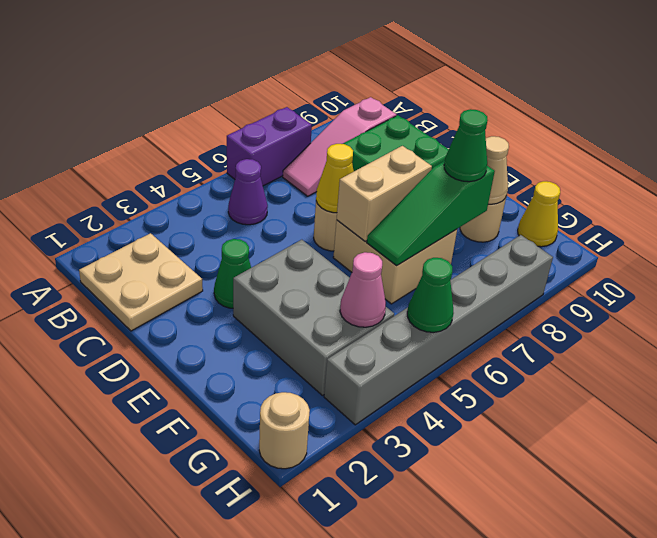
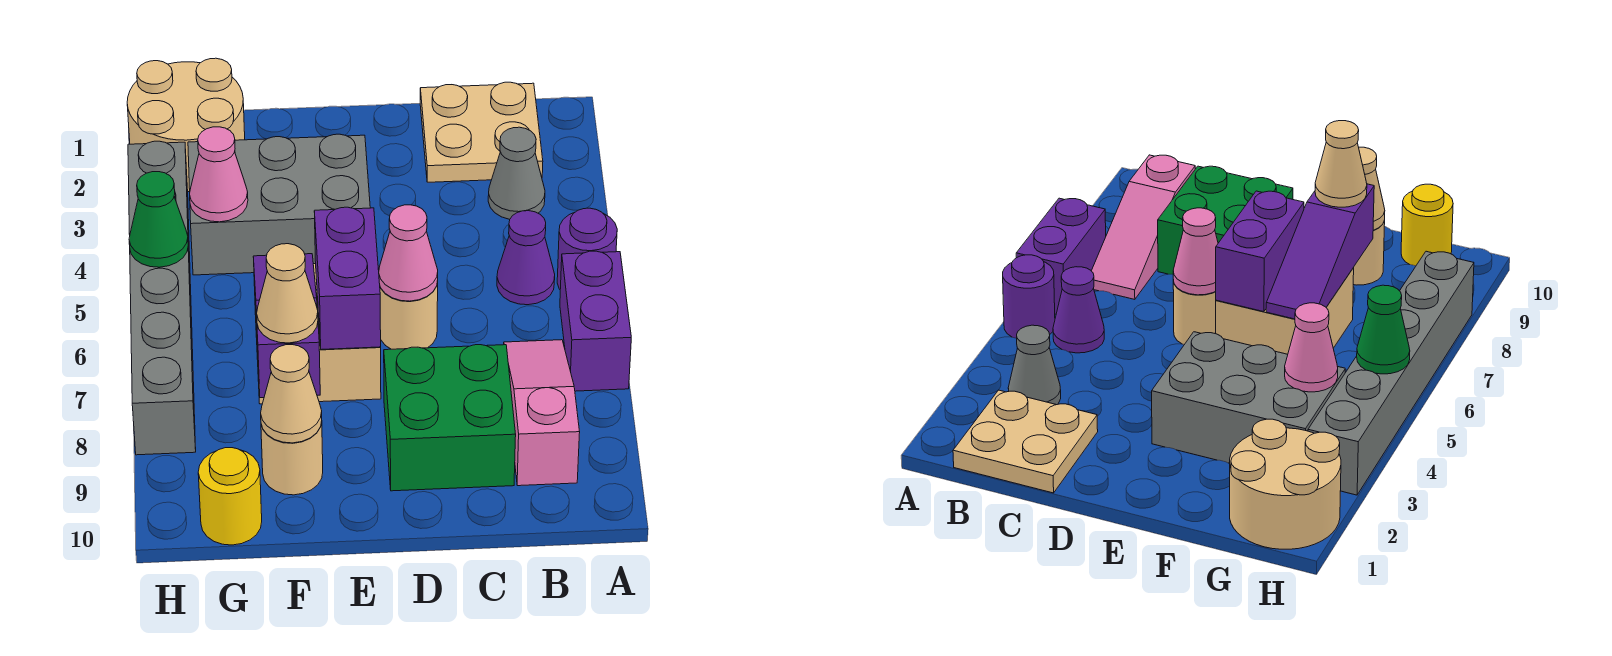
none -> purple round brick A5 level 1
none -> grey cone B3 level 1
green cone D3 level 1 -> none
yellow cone D6 level 2 -> pink cone D6 level 2
tan brick E6:E7 level 2 -> purple brick E6:E7 level 2
green slope F6:F8 level 2 top 8 -> purple slope F6:F8 level 2 top 8
green cone F8 level 3 -> tan cone F8 level 3
yellow cone G10 level 1 -> yellow round brick G10 level 1
tan round brick H1 level 1 -> tan round brick G1:H2 level 1

